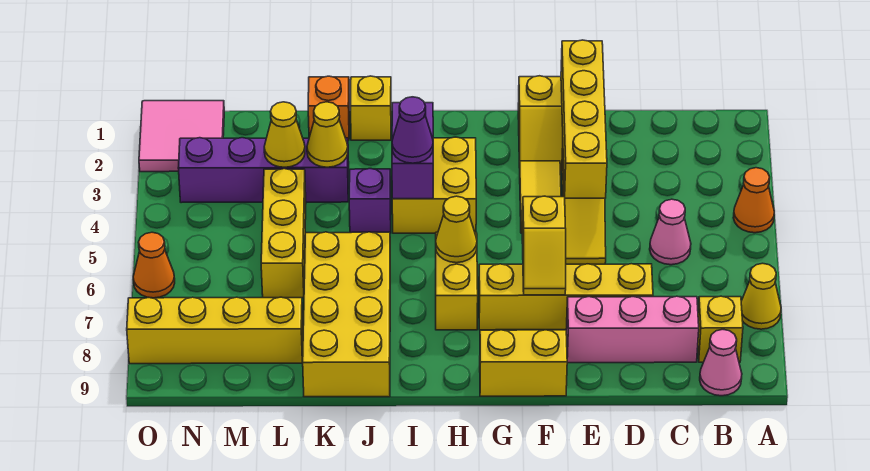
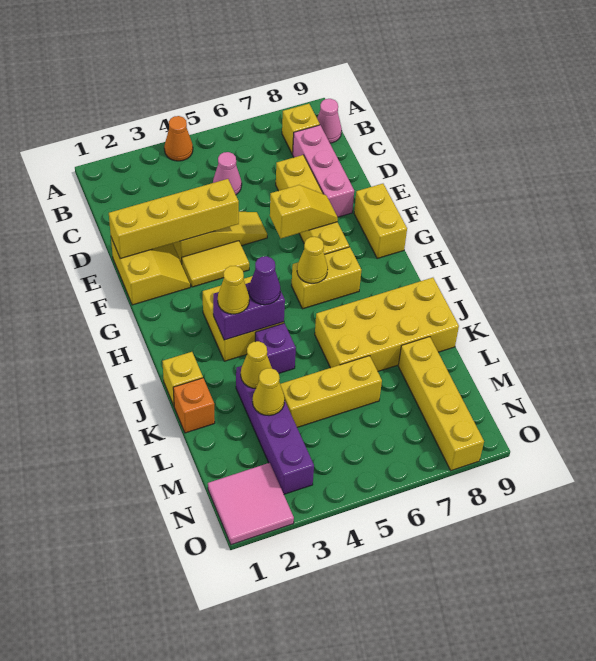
yellow cone A7 level 1 -> yellow cone I3 level 3
orange cone O6 level 1 -> none

